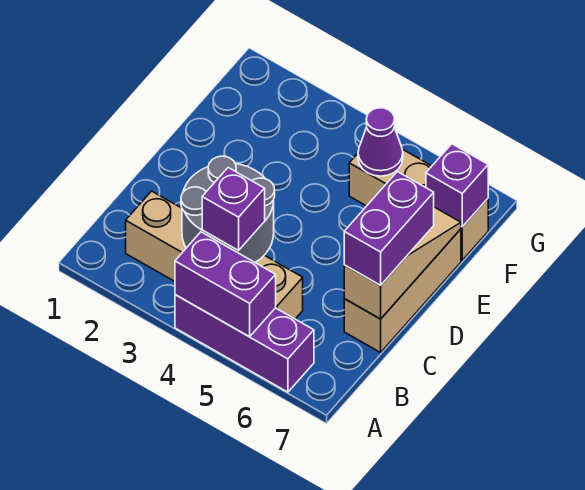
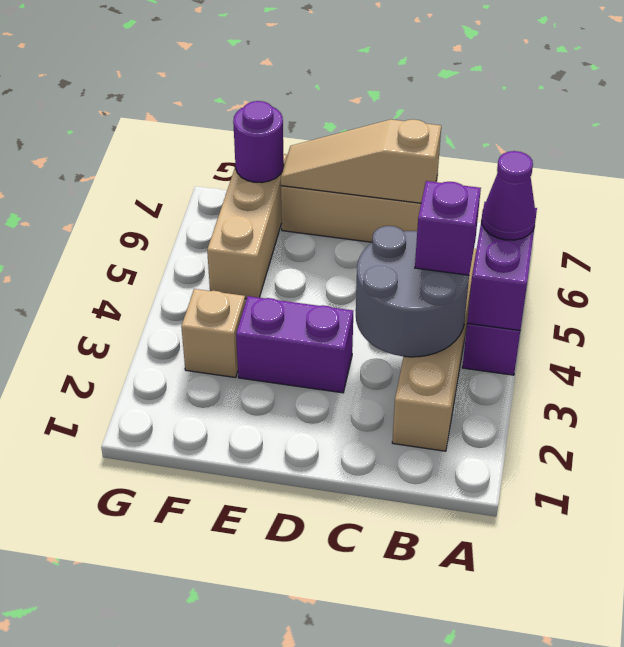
purple brick C7:D7 level 3 -> purple brick D3:E3 level 1
none -> tan brick F3 level 1
purple cone F5 level 2 -> purple cone A5 level 3
purple brick F7 level 2 -> purple round brick F7 level 2

